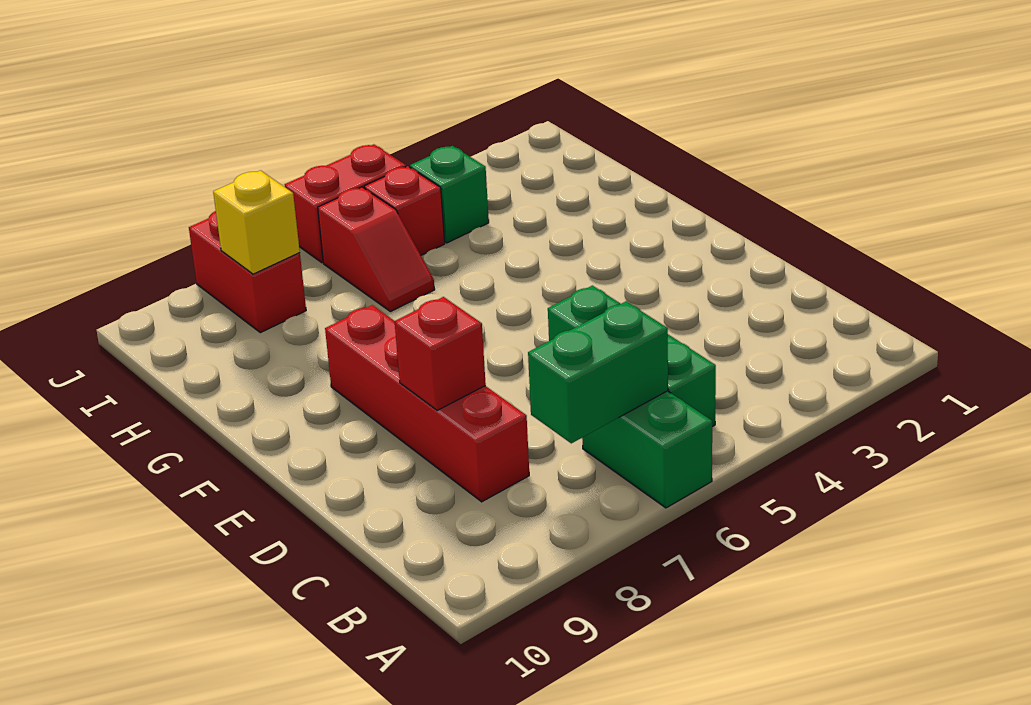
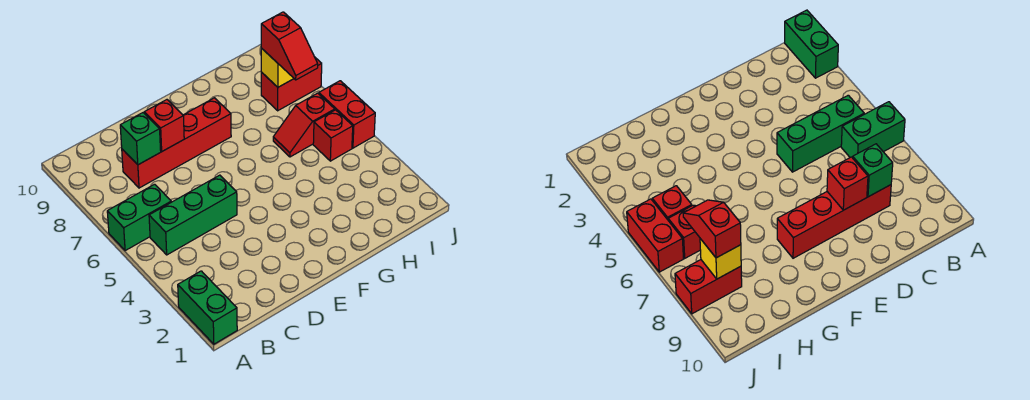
green brick B6:B7 level 2 -> green brick A1:A2 level 1
green brick I4 level 1 -> green brick C8 level 2
none -> red slope I7:I8 level 3 top 8

